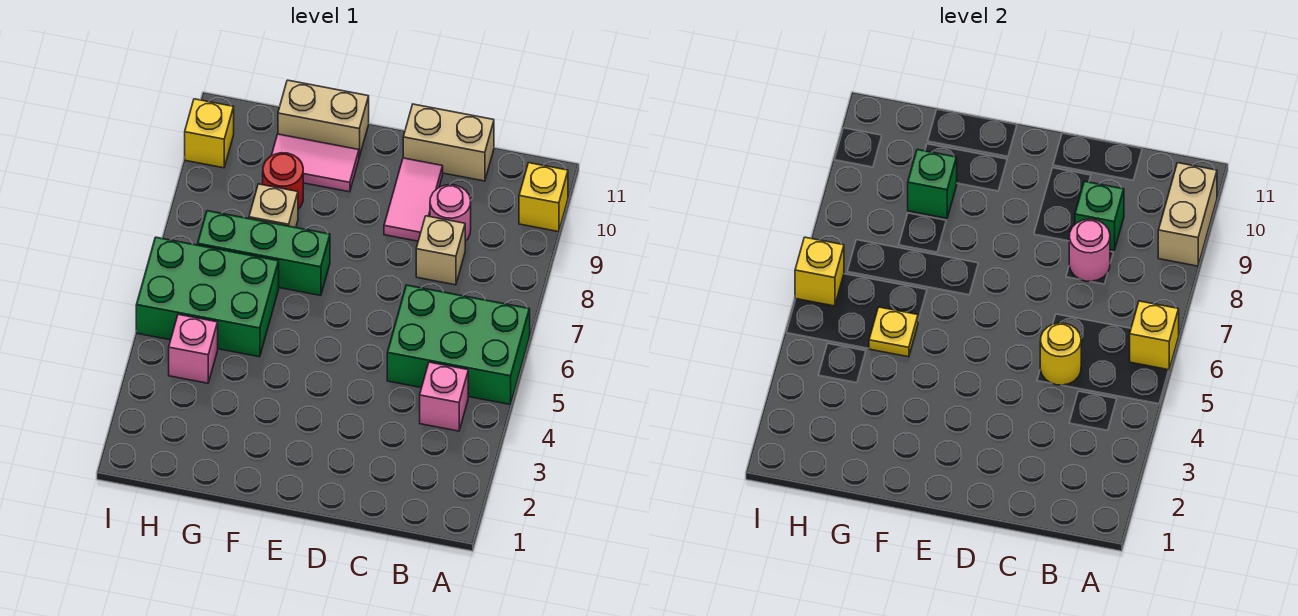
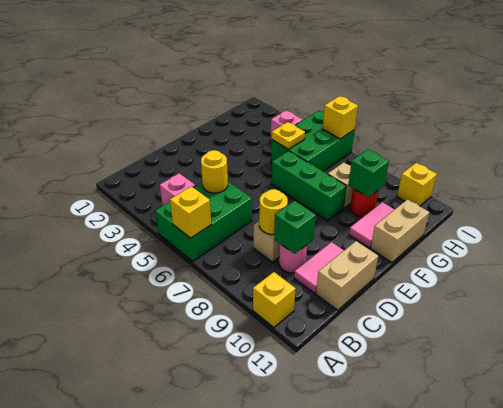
tan brick A9:A10 level 2 -> none
pink round brick C8 level 2 -> yellow round brick C8 level 2
pink tile D9:D10 level 1 -> pink tile C10:D10 level 1
green brick F7:H7 level 1 -> green brick F6:F8 level 1

